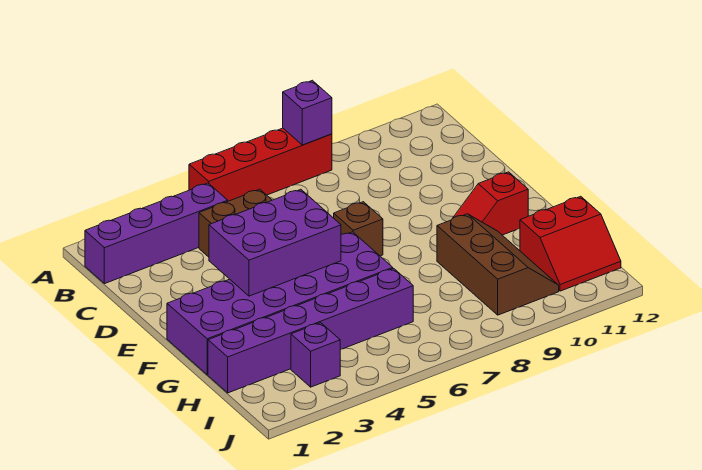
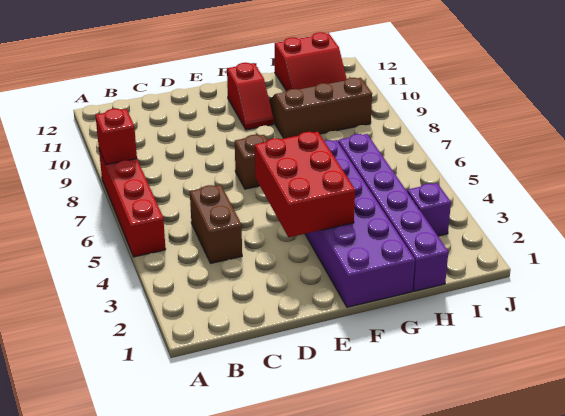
purple brick A8 level 2 -> red brick A8 level 2
purple brick B1:B4 level 1 -> none
purple brick E3:F5 level 2 -> red brick E3:F5 level 2
red slope H11:I12 level 1 top H -> red slope H11:I12 level 1 top 12

